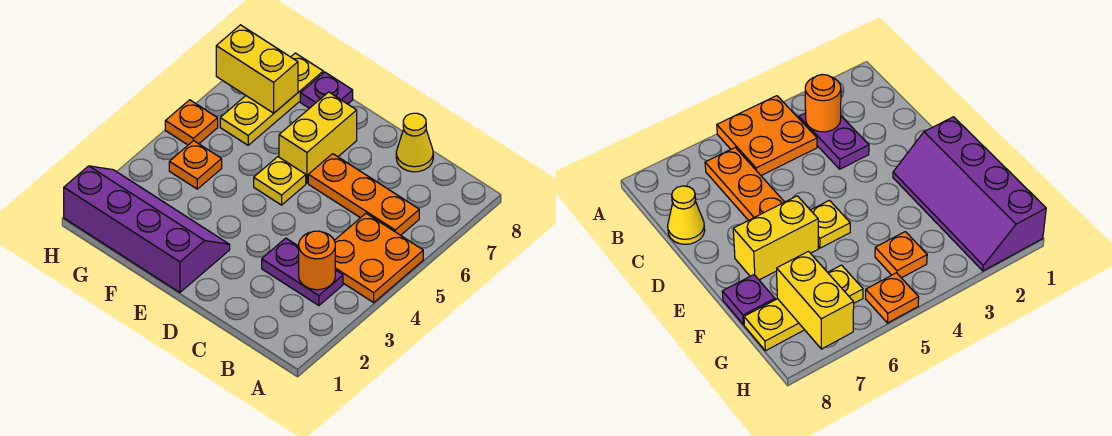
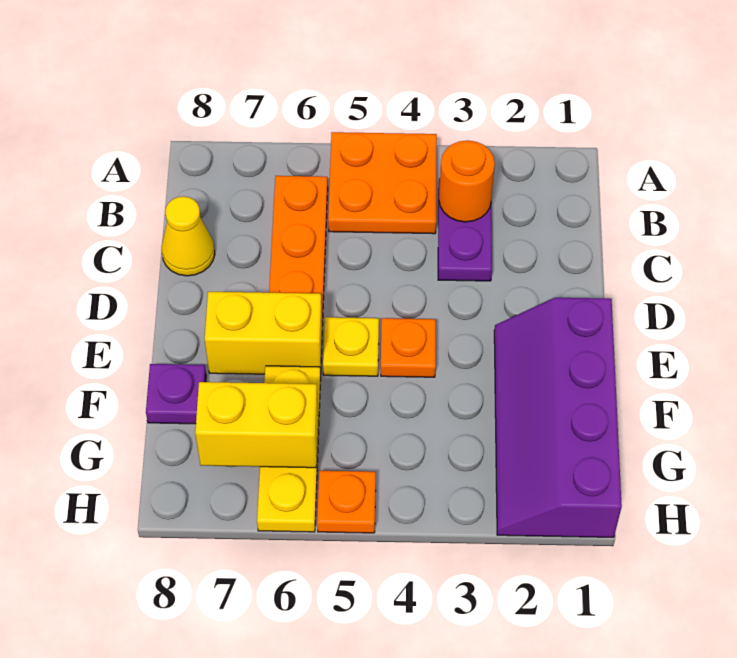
orange plate G4 level 1 -> orange plate E4 level 1
yellow plate G6:G8 level 1 -> yellow plate F6:H6 level 1
yellow brick G7:H7 level 2 -> yellow brick G6:G7 level 2

